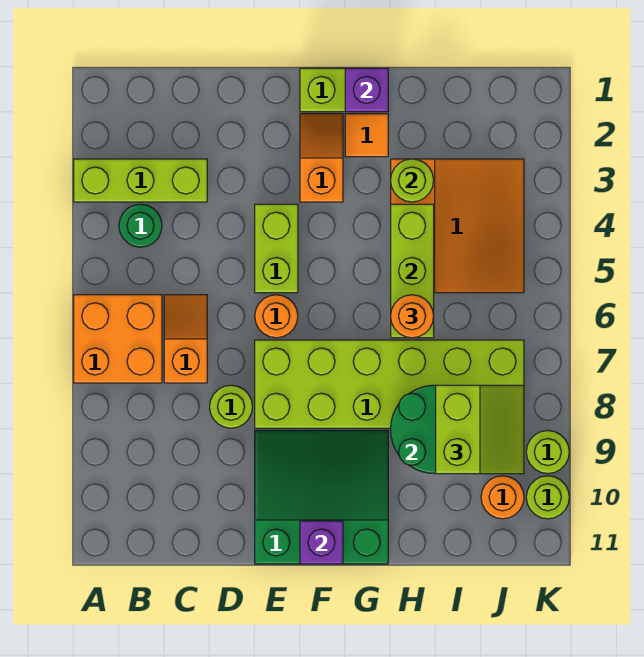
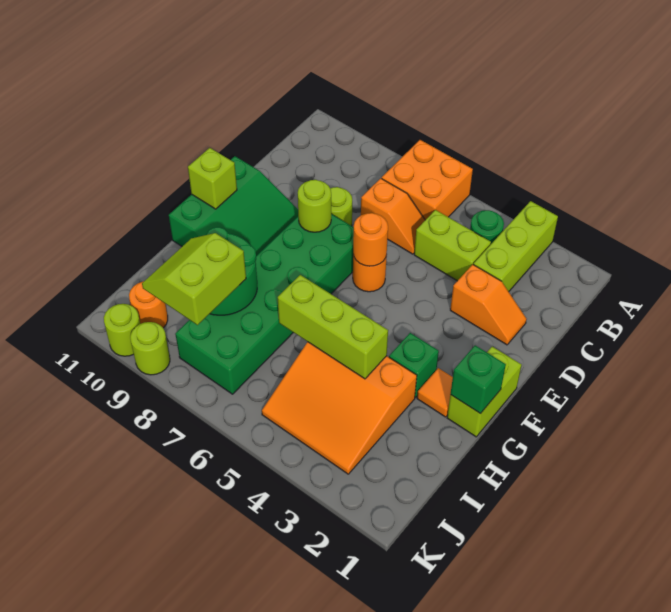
lime brick E4:E5 level 1 -> lime brick C4:C5 level 1
lime brick E7:J8 level 1 -> green brick E7:J8 level 1
orange slope F2:F3 level 1 top 3 -> orange slope D2:D3 level 1 top 3
purple brick F11 level 2 -> lime brick F11 level 2
purple brick G1 level 2 -> green brick G1 level 2
none -> green brick G3 level 1
lime round brick H3 level 2 -> lime round brick E8 level 2
orange round brick H6 level 3 -> orange round brick E6 level 2
lime slope I8:J9 level 3 top I -> lime slope I8:J9 level 3 top 8

